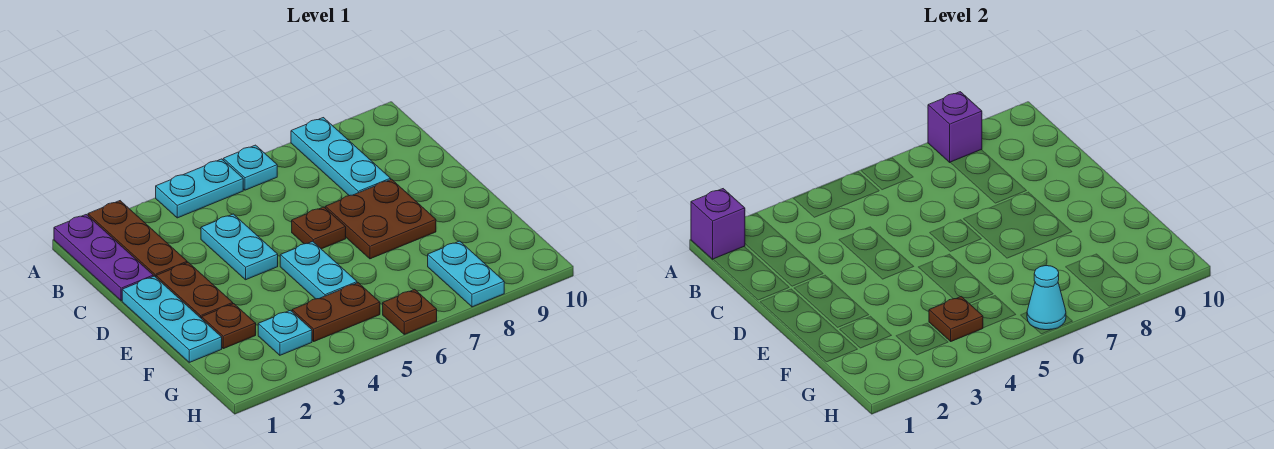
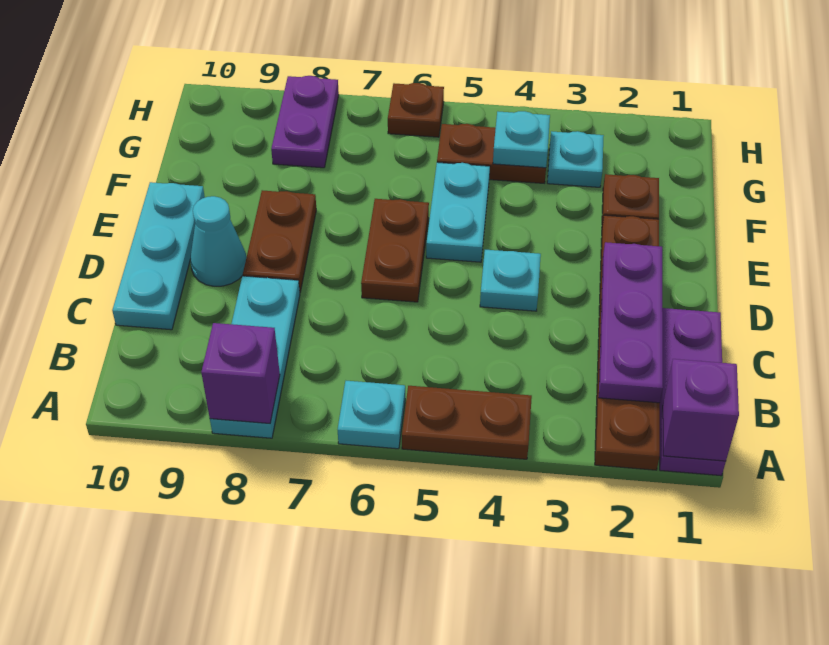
cyan plate A4:A5 level 1 -> brown plate A4:A5 level 1
none -> purple plate B2:D2 level 2
cyan plate C4:D4 level 1 -> cyan plate D4 level 1
cyan plate D1:F1 level 1 -> cyan plate C10:E10 level 1
brown plate D6 level 1 -> brown plate D6:E6 level 1
brown plate D7:E8 level 1 -> brown plate D8:E8 level 1
brown plate G4 level 2 -> cyan plate G4 level 2
cyan plate G8:H8 level 1 -> purple plate G8:H8 level 1
cyan cone H6 level 2 -> cyan cone D9 level 1

